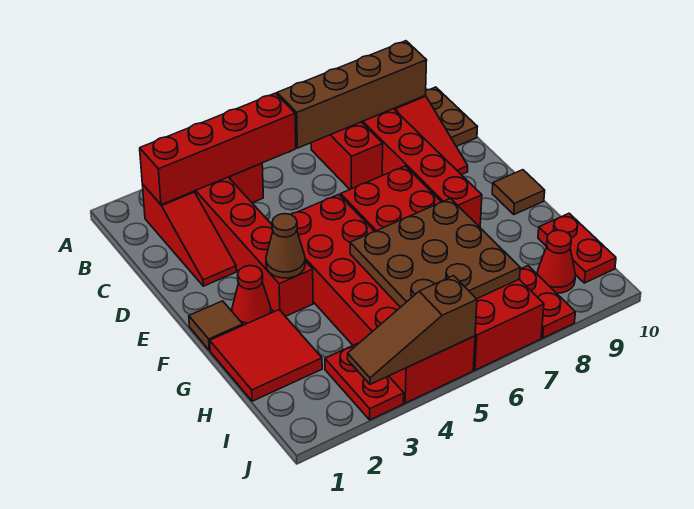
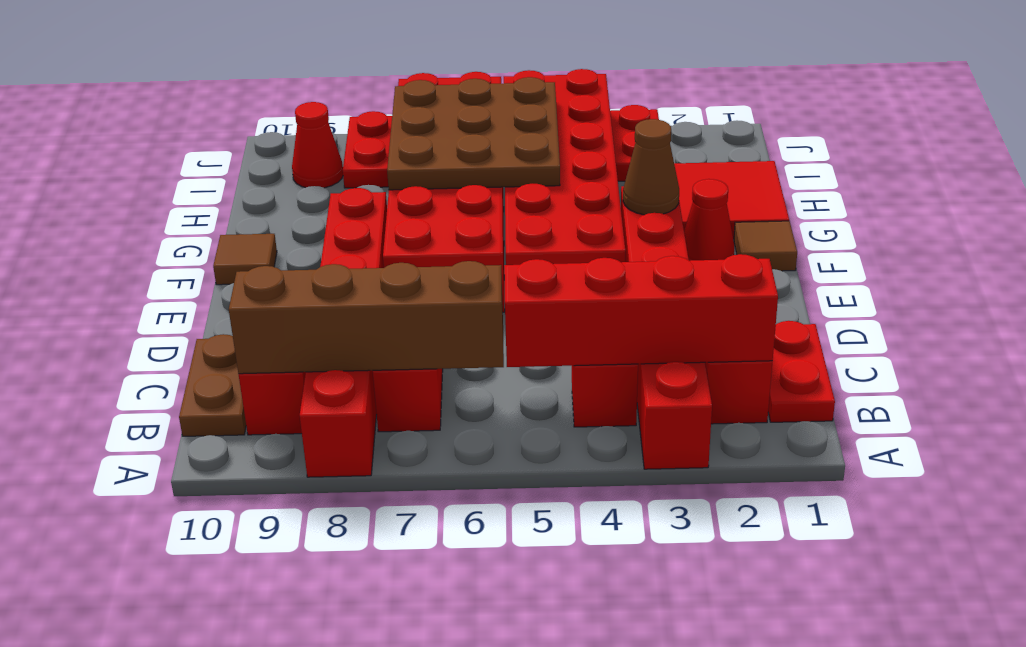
red plate H10:I10 level 1 -> red plate B1:C1 level 1
brown slope J3:J5 level 2 top 5 -> none

